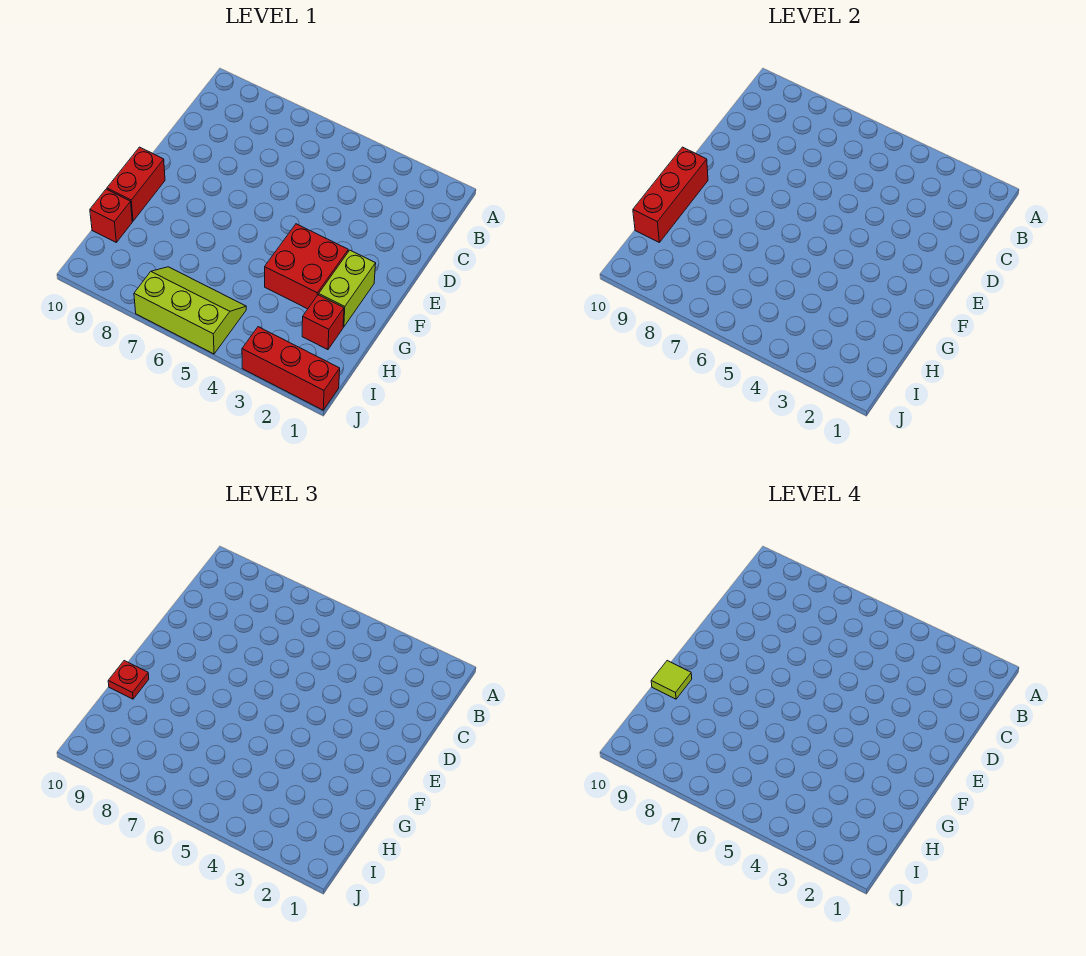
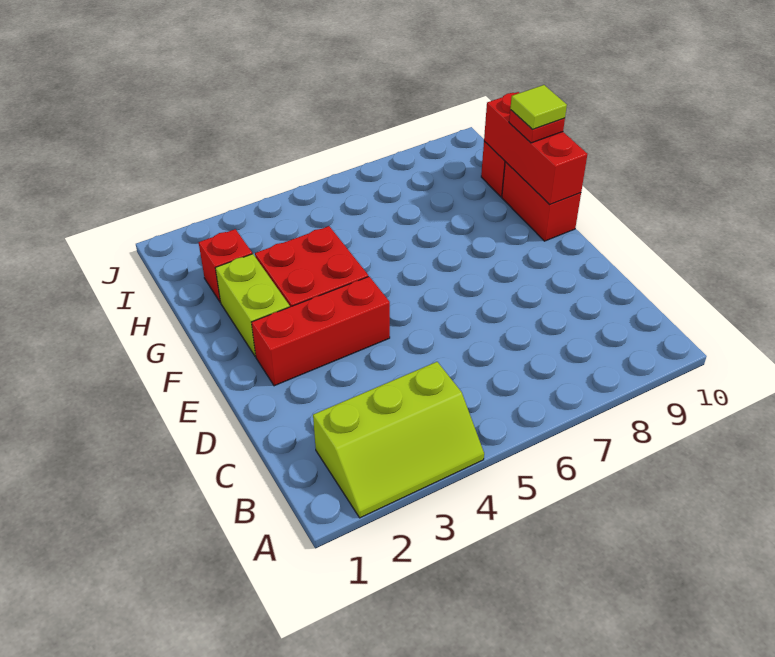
lime slope I5:J7 level 1 top J -> lime slope A2:B4 level 1 top B
red brick J1:J3 level 1 -> red brick E2:E4 level 1

